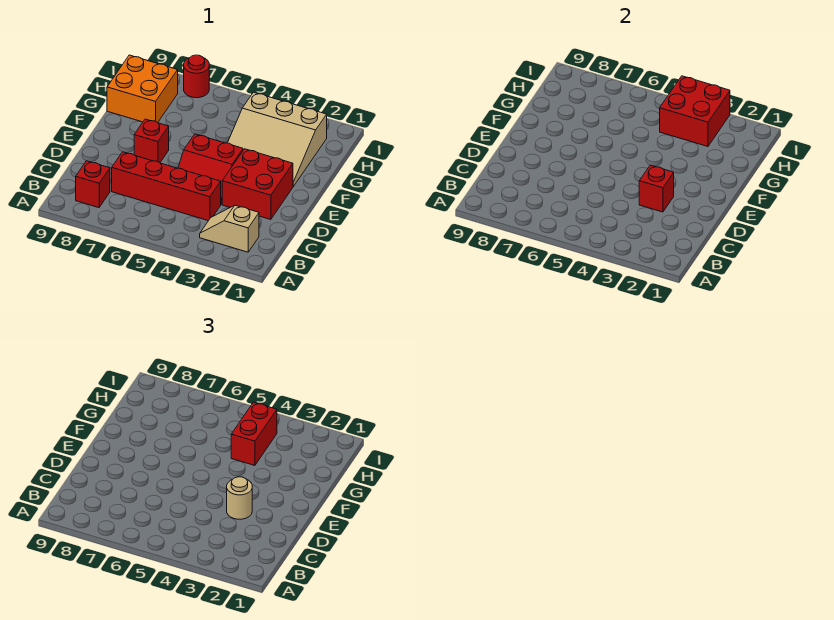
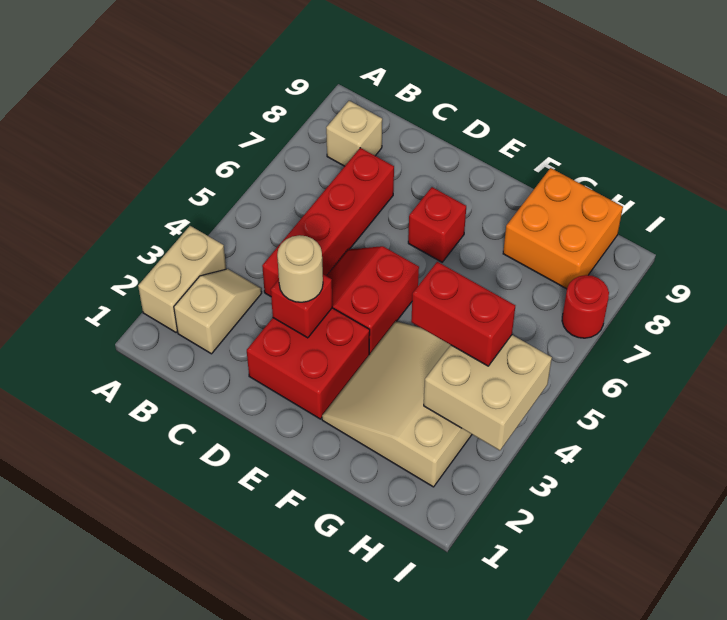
none -> tan brick A2:A3 level 1
red brick B8 level 1 -> tan brick B8 level 1
red brick H3:I4 level 2 -> tan brick H3:I4 level 2

